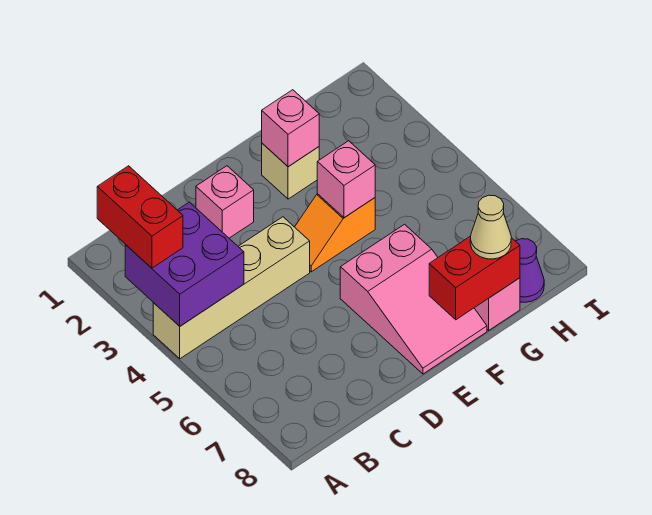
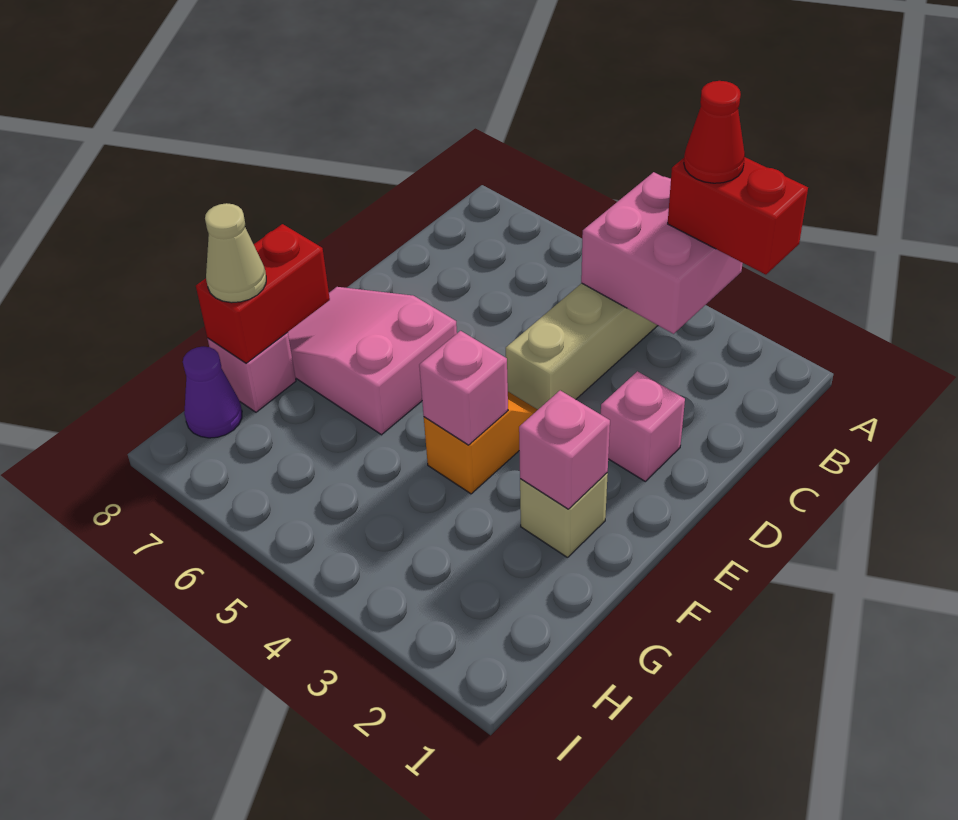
purple brick A3:B4 level 2 -> pink brick A3:B4 level 2
none -> red cone A3 level 4

